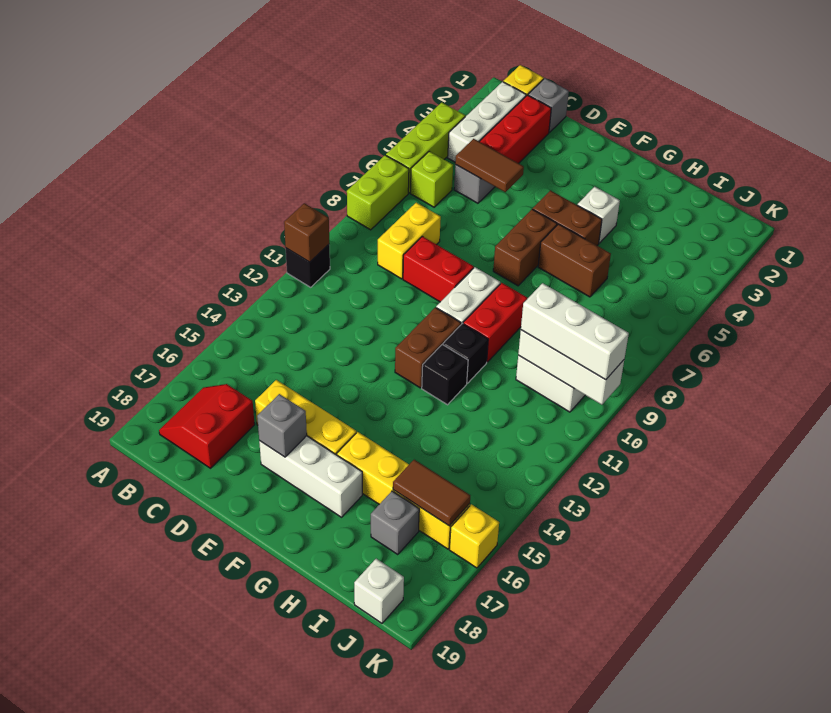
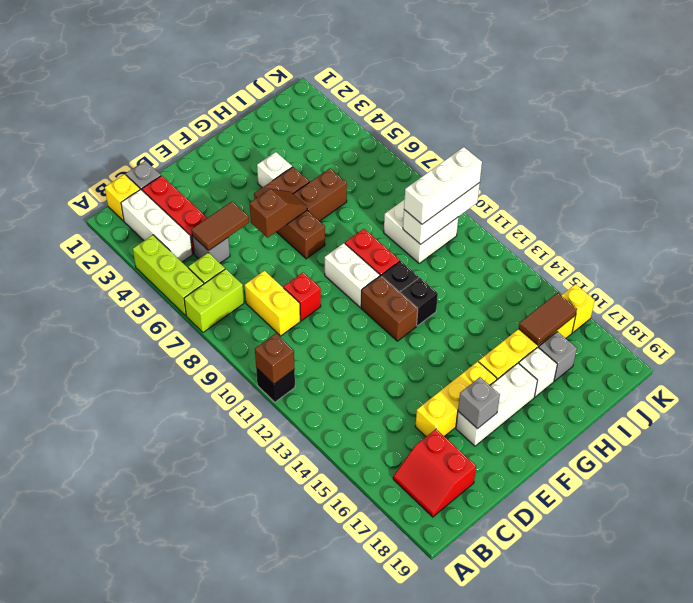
lime brick A7:A8 level 1 -> lime brick A7:B7 level 1
red brick D9:E9 level 1 -> red brick D9 level 1
none -> brown slope E6:F6 level 2 top E
white brick J19 level 1 -> white brick H17 level 1

